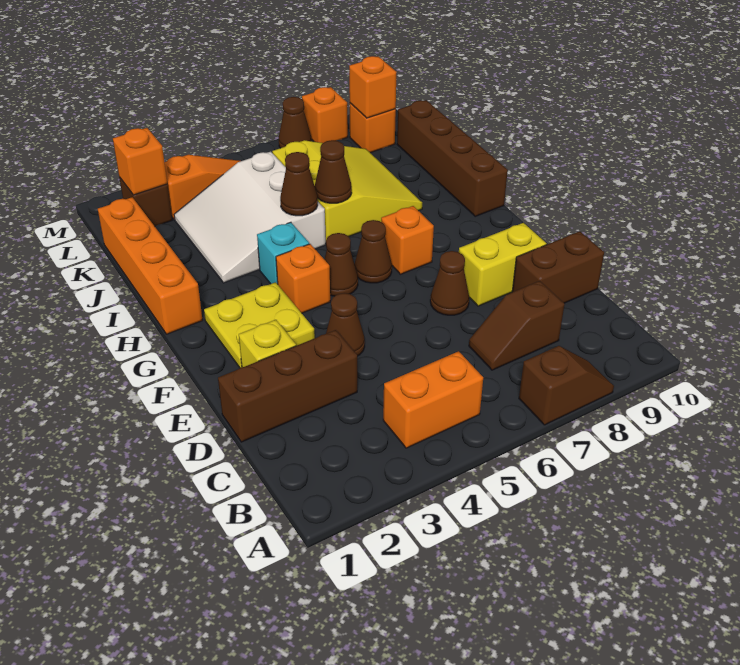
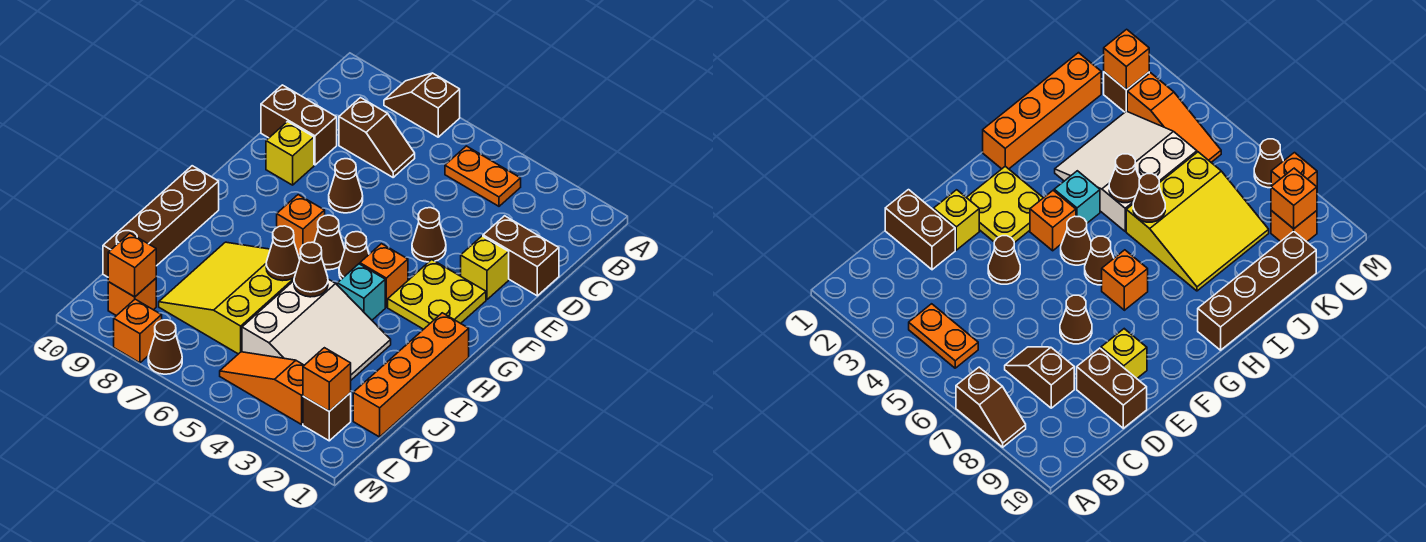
orange brick B4:B5 level 1 -> orange plate B4:B5 level 1
brown brick D1:D3 level 1 -> brown brick D1:D2 level 1
yellow brick E8:E9 level 1 -> yellow brick E9 level 1

